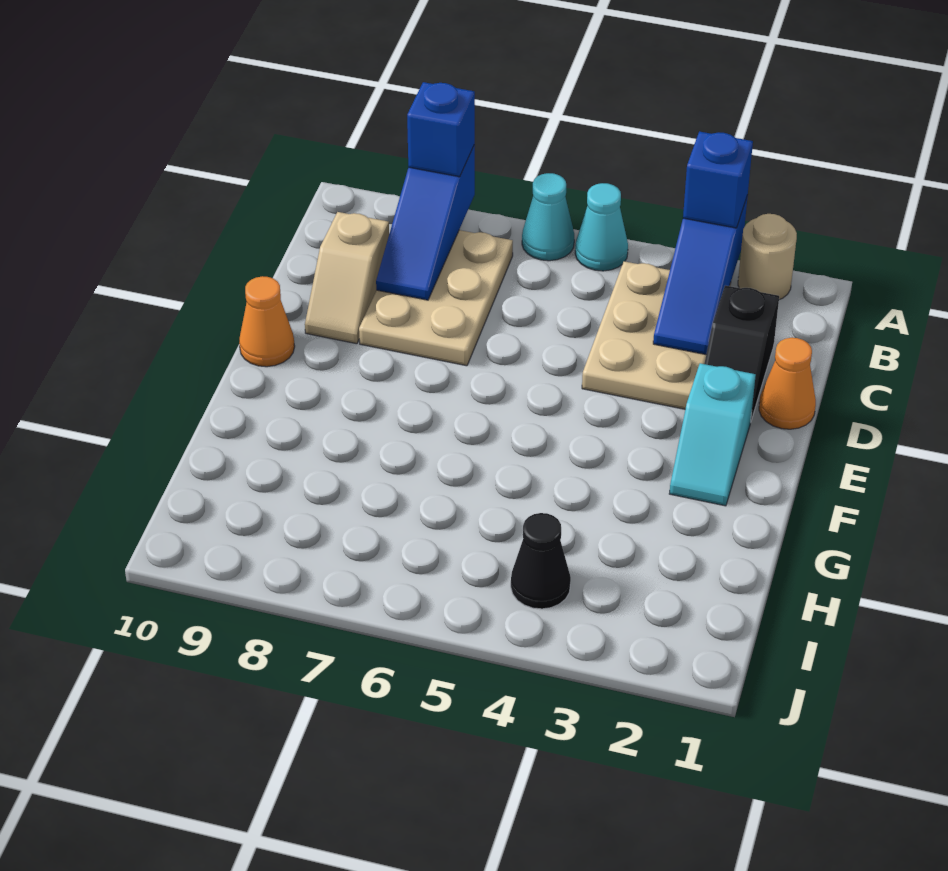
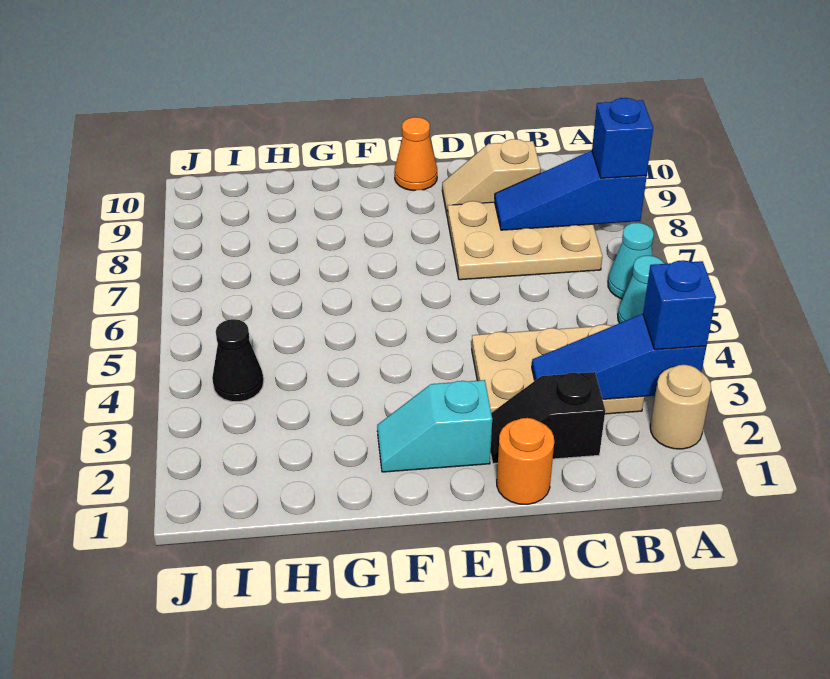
orange cone D1 level 1 -> orange round brick D1 level 1

